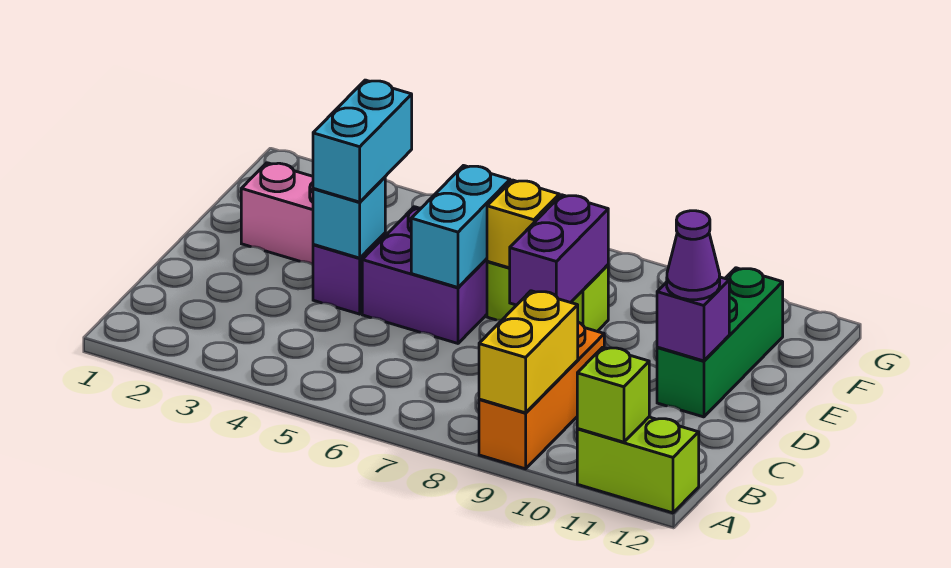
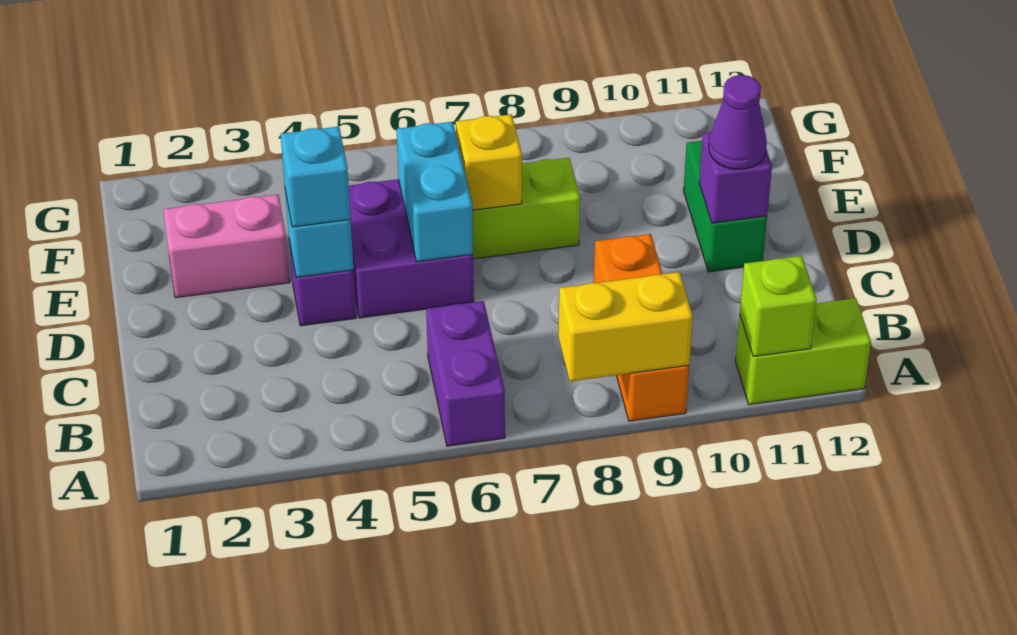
yellow brick A9:B9 level 2 -> yellow brick A8:A9 level 2
cyan brick D4:E4 level 3 -> cyan brick D4 level 3
purple brick D8:E8 level 2 -> purple brick A6:B6 level 1
green brick D11:F11 level 1 -> green brick D11:E11 level 1

